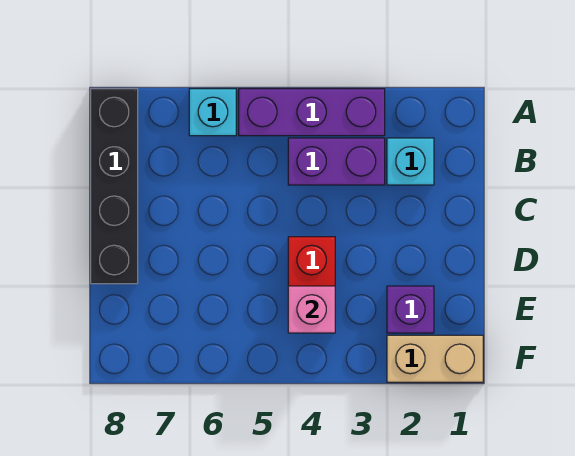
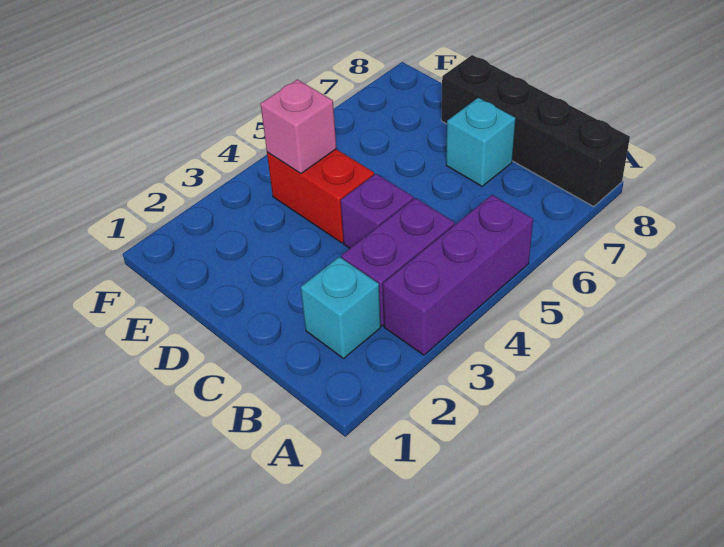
cyan brick A6 level 1 -> cyan brick C7 level 1
purple brick E2 level 1 -> purple brick C4 level 1
tan brick F1:F2 level 1 -> none

